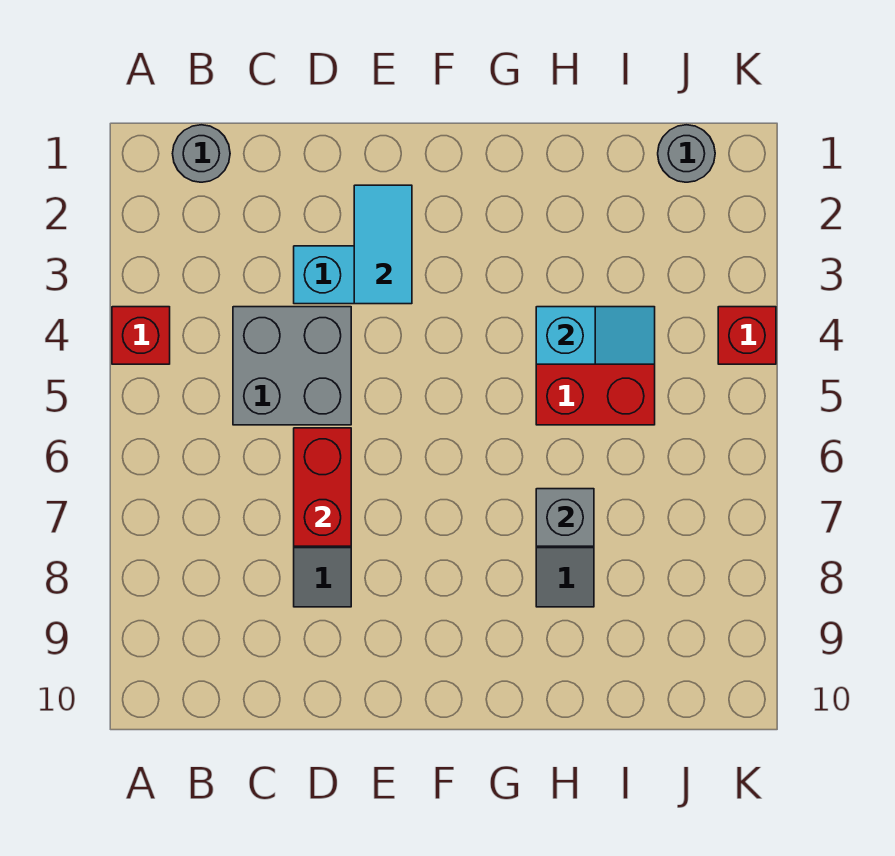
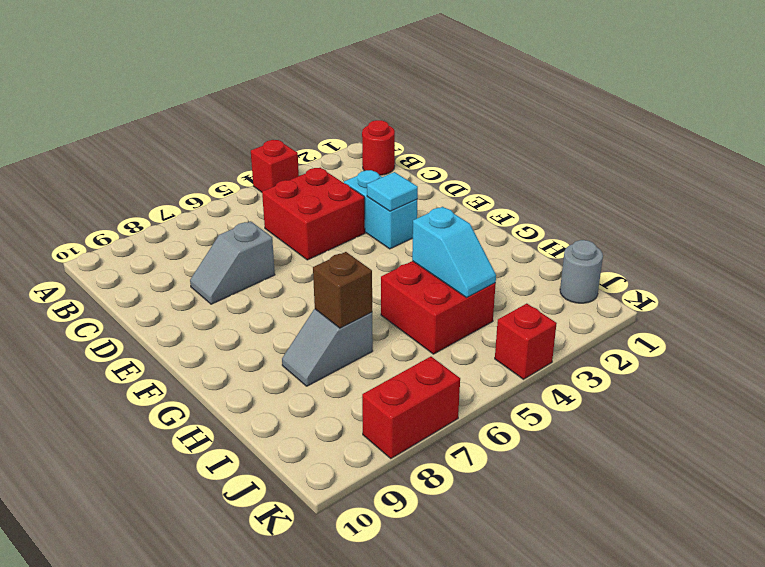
grey round brick B1 level 1 -> red round brick B1 level 1
grey brick C4:D5 level 1 -> red brick C4:D5 level 1
red brick D6:D7 level 2 -> red brick K7:K8 level 1
cyan tile E2:E3 level 2 -> cyan tile E3 level 2
grey brick H7 level 2 -> brown brick H7 level 2

